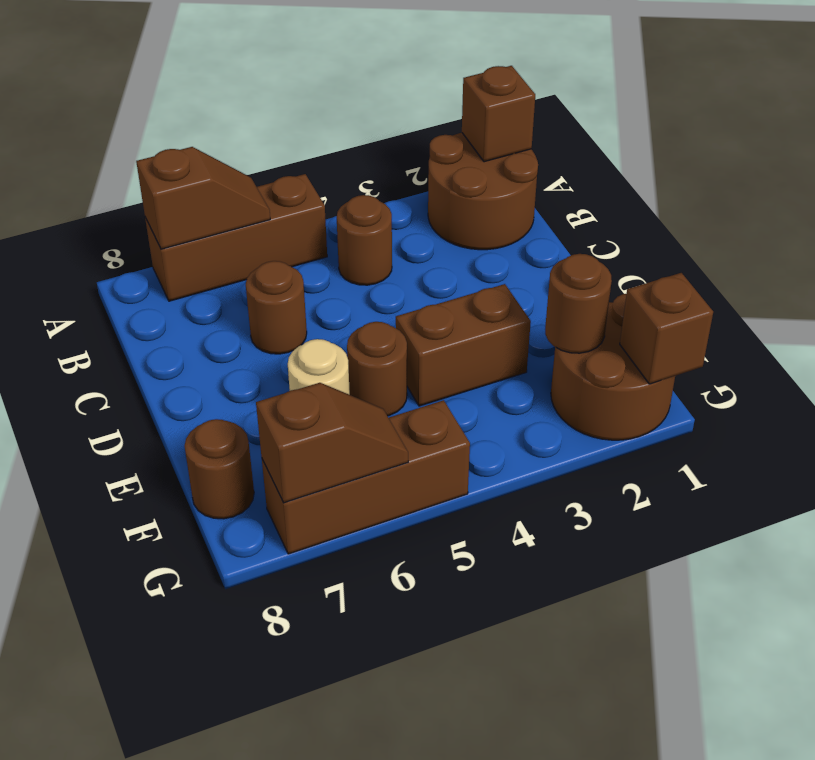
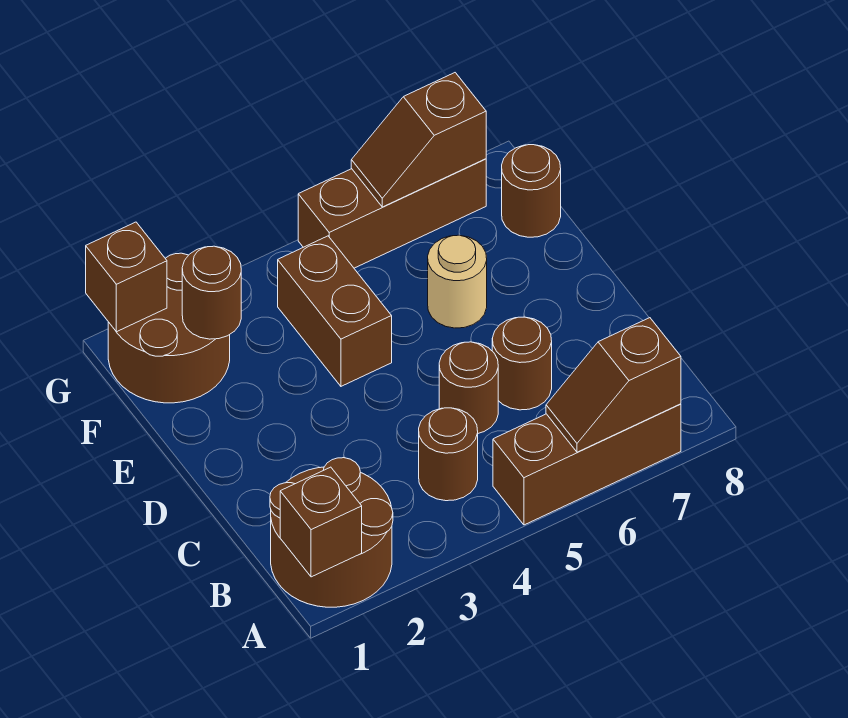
brown brick E3:E4 level 1 -> brown brick E4:F4 level 1
brown round brick E5 level 1 -> brown round brick C5 level 1

